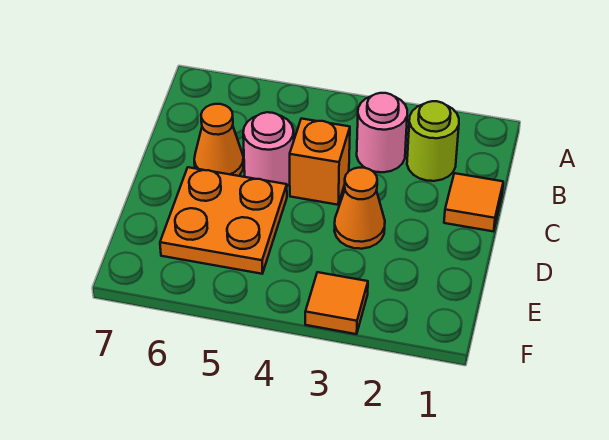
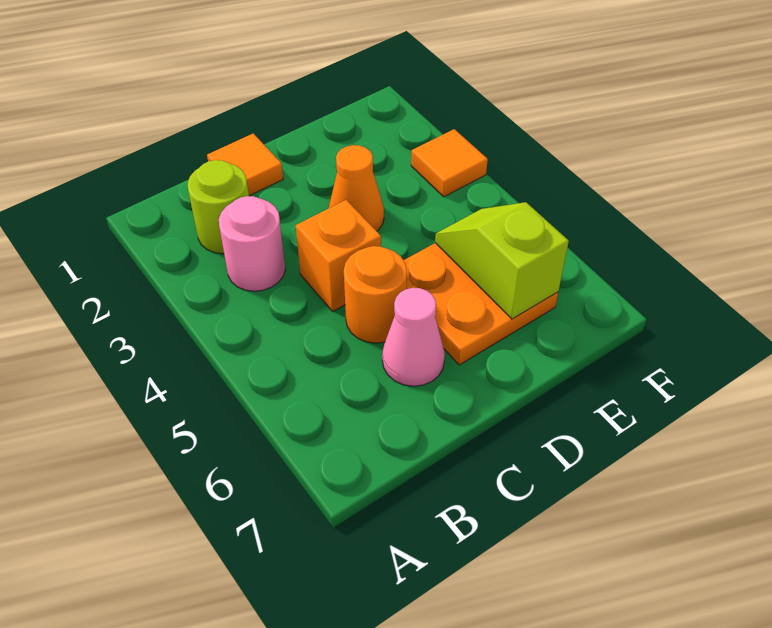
pink round brick C5 level 1 -> orange round brick C5 level 1
orange cone C6 level 1 -> pink cone C6 level 1
none -> lime slope E5:E6 level 2 top 6

